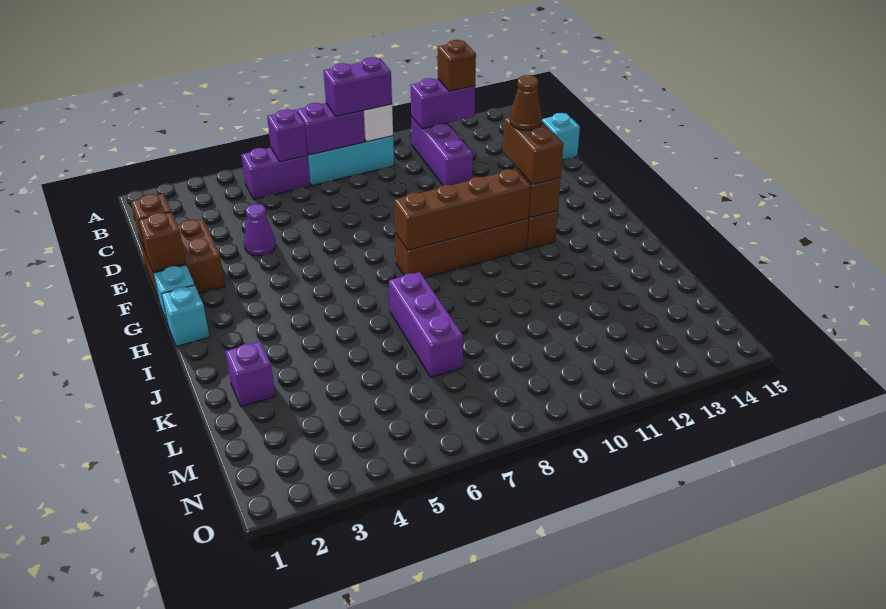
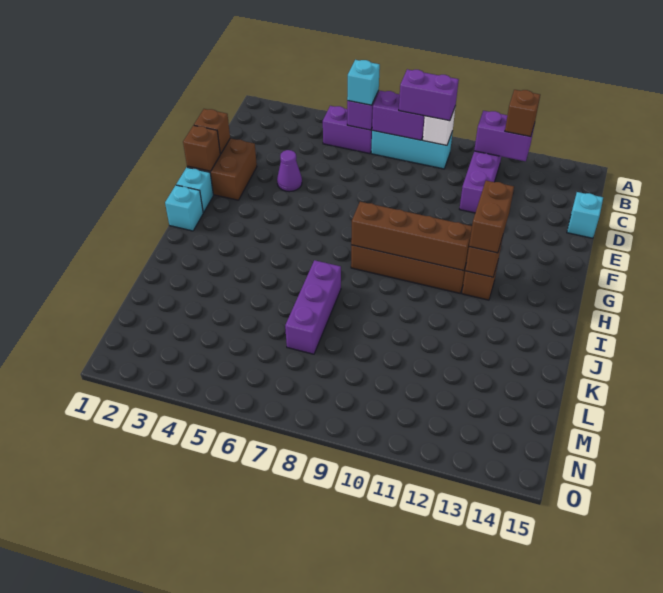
none -> cyan brick B6 level 3
brown cone G12 level 4 -> none
purple brick K2 level 1 -> none

